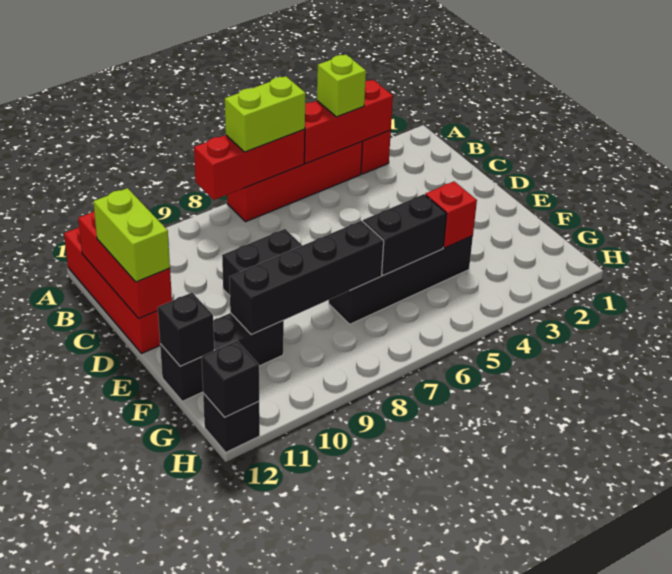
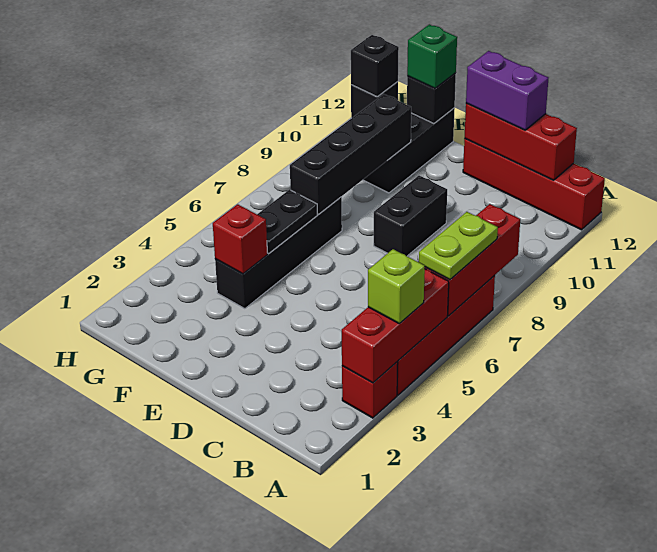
lime brick A6:A7 level 3 -> lime plate A6:A7 level 3
lime brick C12:D12 level 3 -> purple brick C12:D12 level 3
black brick F5:F6 level 2 -> black plate F5:F6 level 2
none -> green brick F12 level 3

